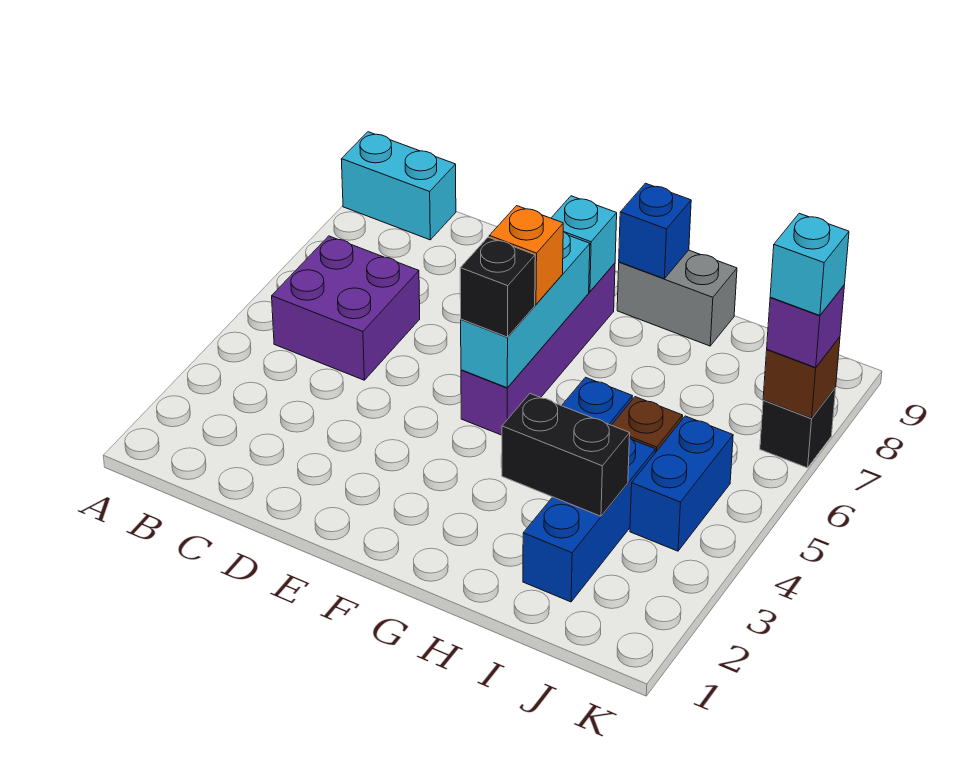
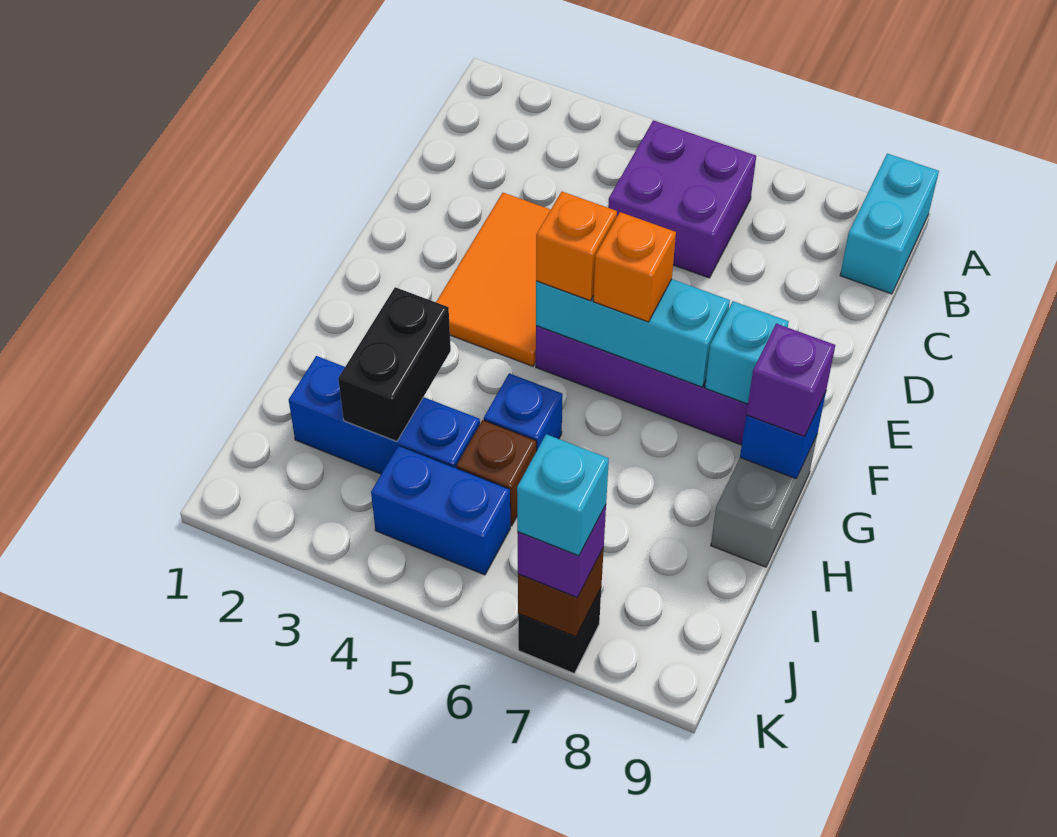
none -> orange tile D3:F4 level 1
black brick F5 level 3 -> orange brick F5 level 3
none -> purple brick G9 level 3

